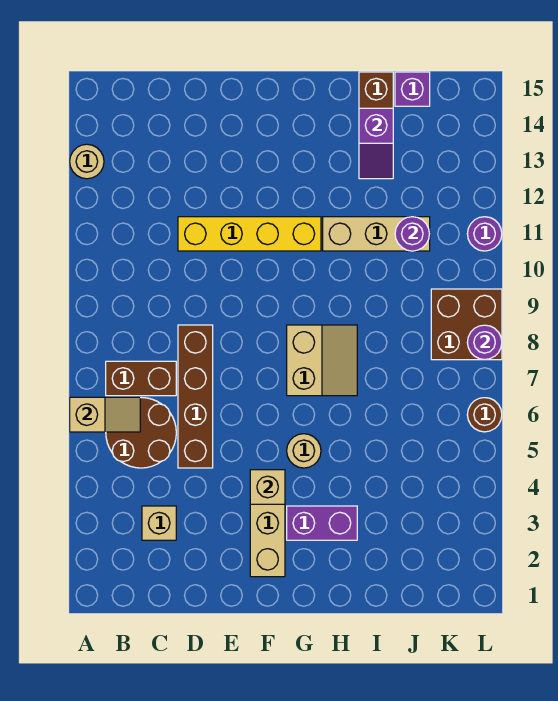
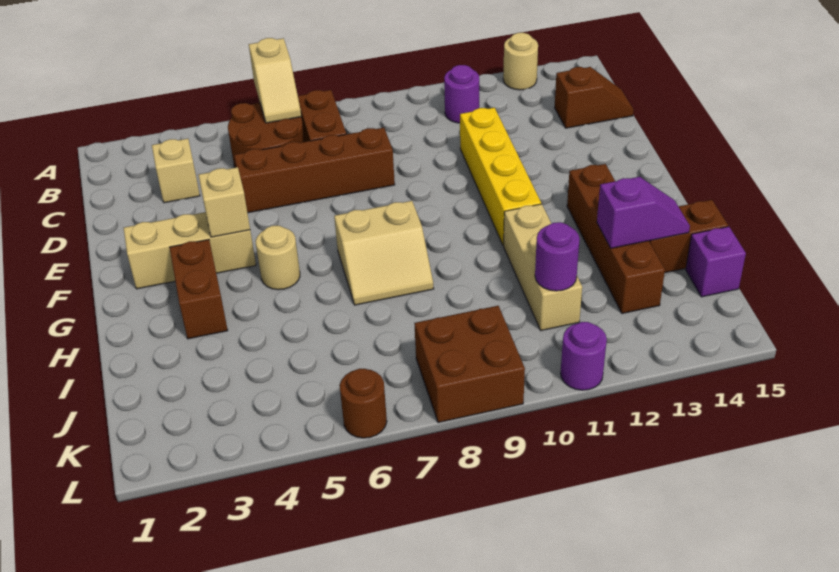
none -> brown slope C14:C15 level 1 top 14
purple brick G3:H3 level 1 -> brown brick G3:H3 level 1
none -> brown brick G13:J13 level 1
purple slope I13:I14 level 2 top 14 -> purple slope I13:I14 level 2 top 13
purple round brick L8 level 2 -> purple round brick B11 level 1

